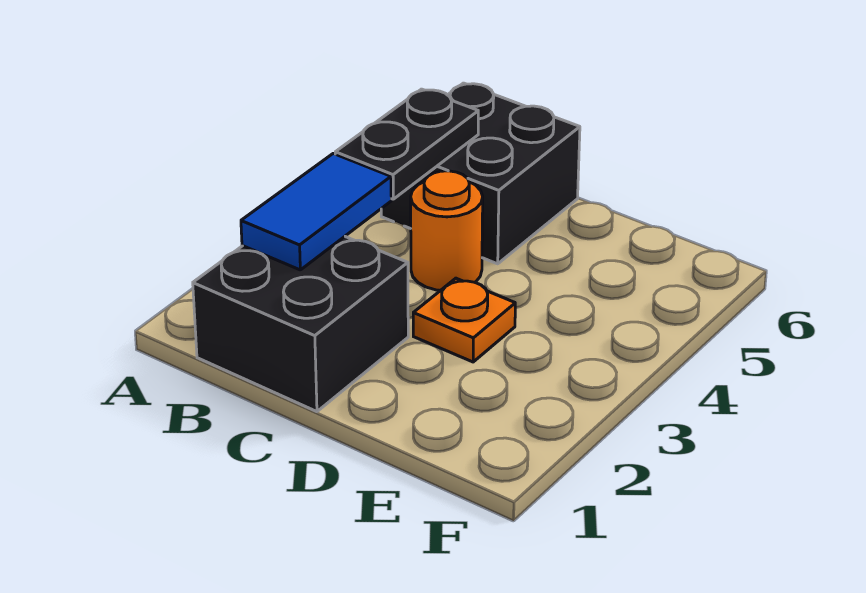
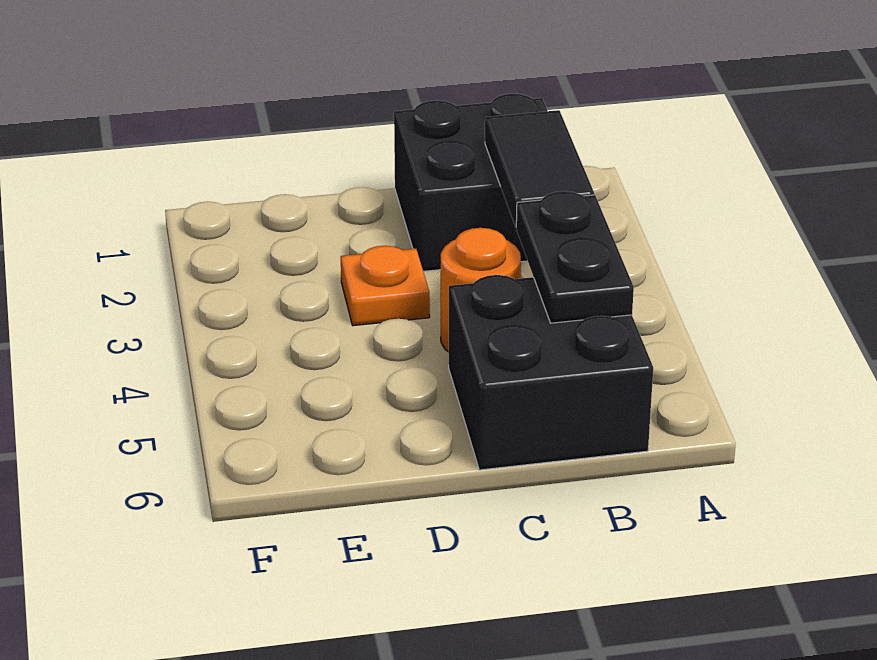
blue tile B2:B3 level 2 -> black tile B2:B3 level 2

